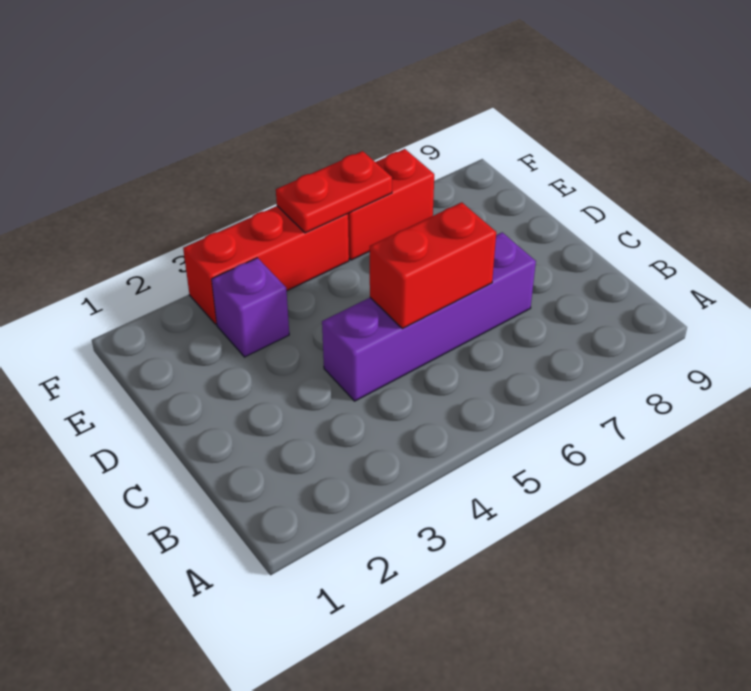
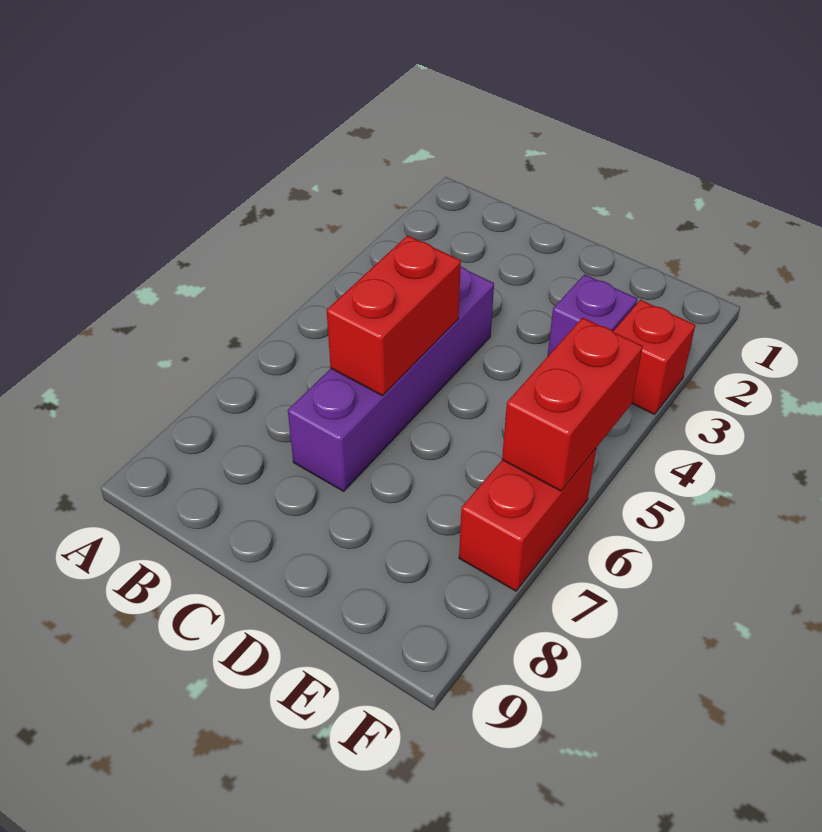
red brick F3:F5 level 1 -> red brick F3 level 1
red plate F5:F6 level 2 -> red brick F5:F6 level 2

